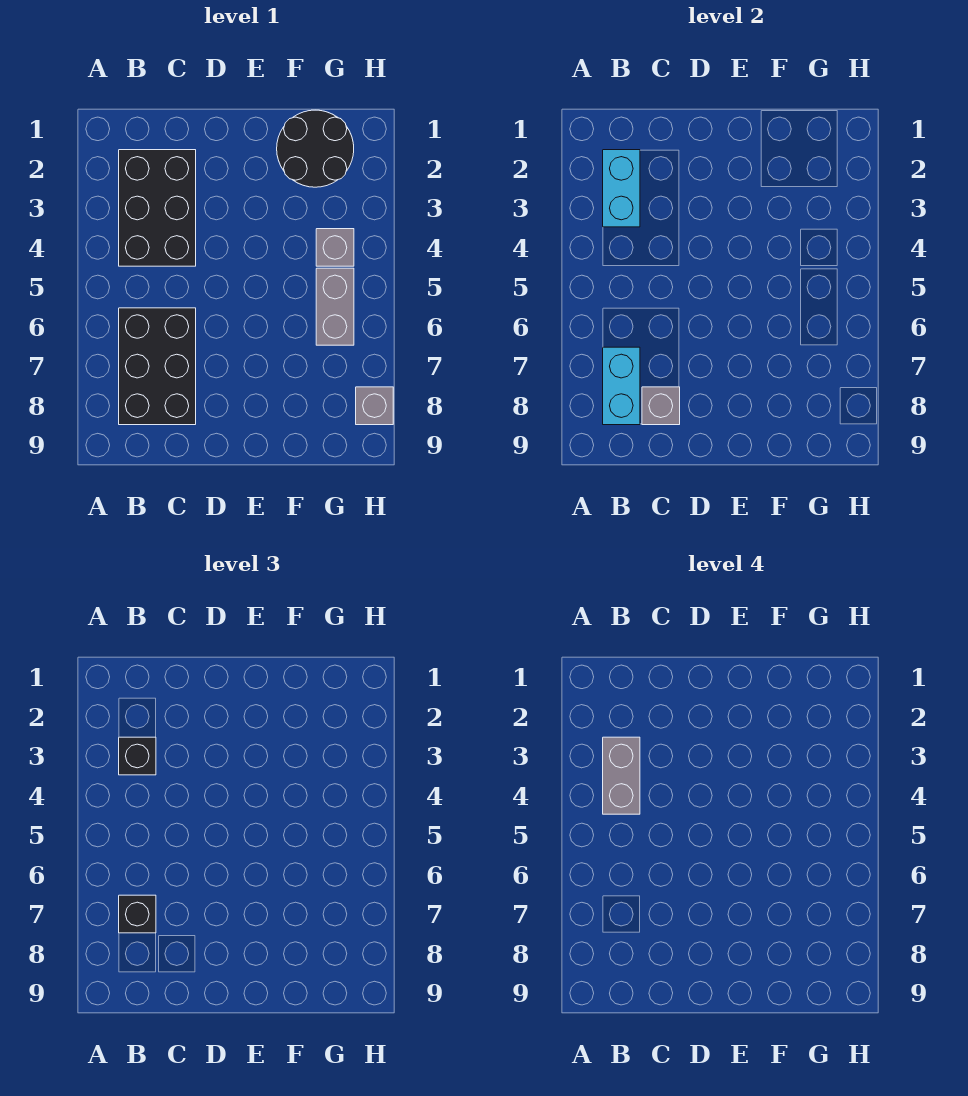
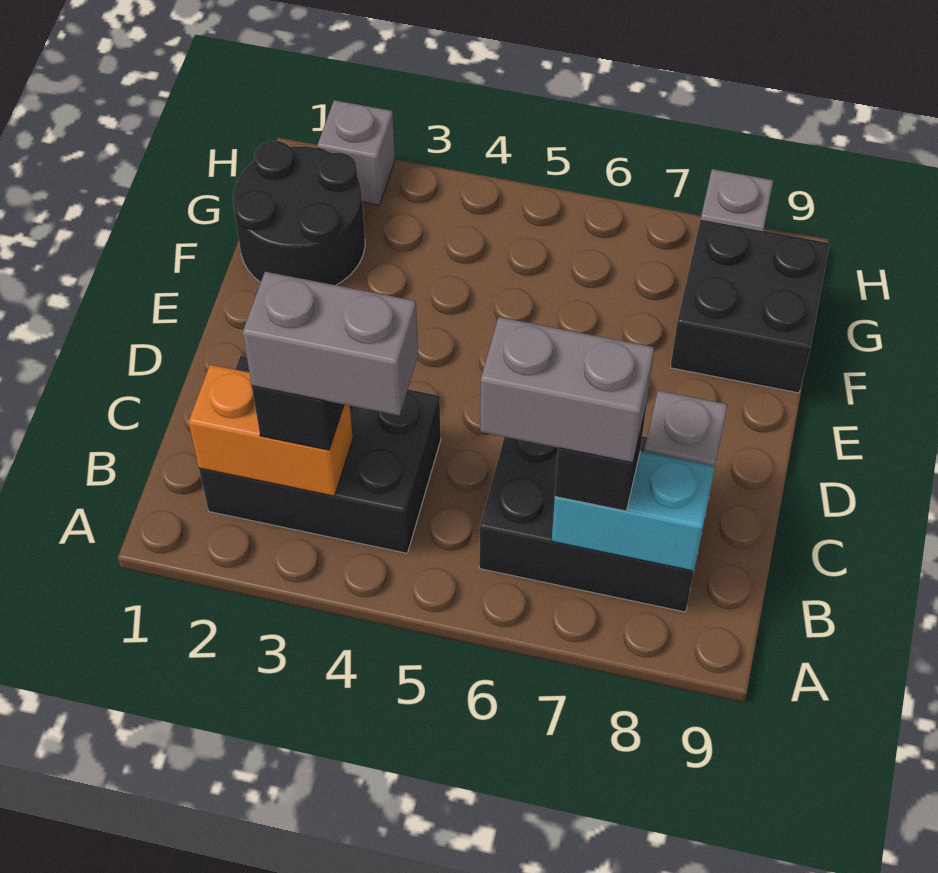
cyan brick B2:B3 level 2 -> orange brick B2:B3 level 2
none -> black brick F8:G9 level 1
grey brick G4 level 1 -> grey brick H2 level 1
grey brick G5:G6 level 1 -> grey brick B6:B7 level 4

